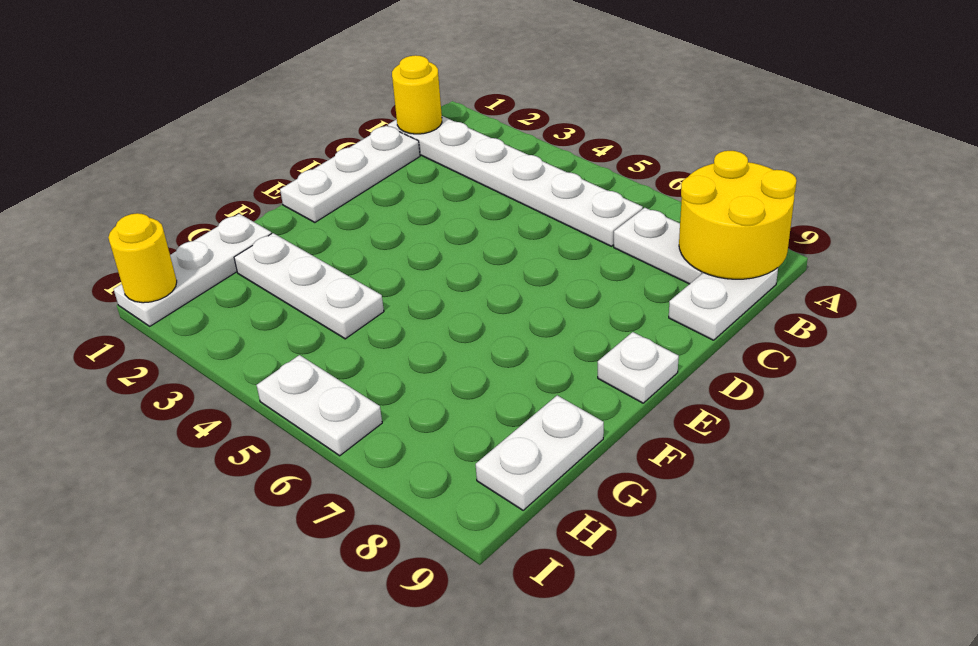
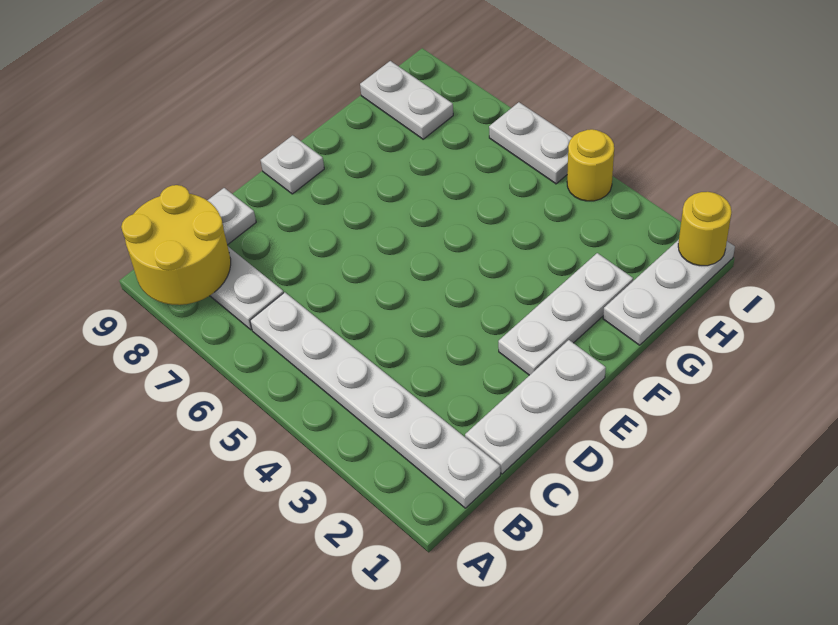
yellow round brick B1 level 2 -> yellow round brick I4 level 1
white plate G2:G4 level 1 -> white plate E2:G2 level 1
white plate G9:H9 level 1 -> white plate H8:H9 level 1

